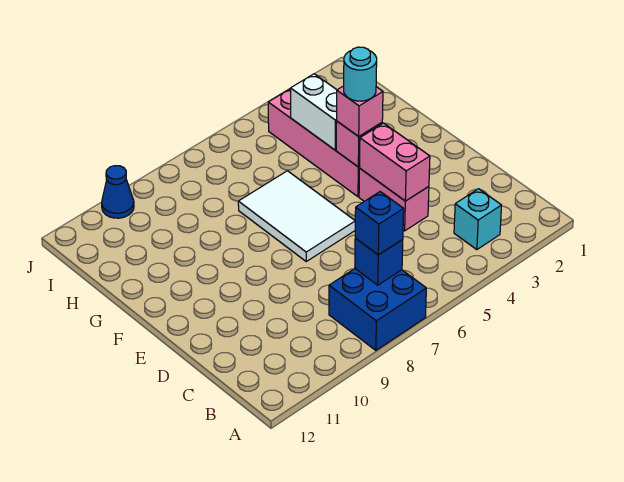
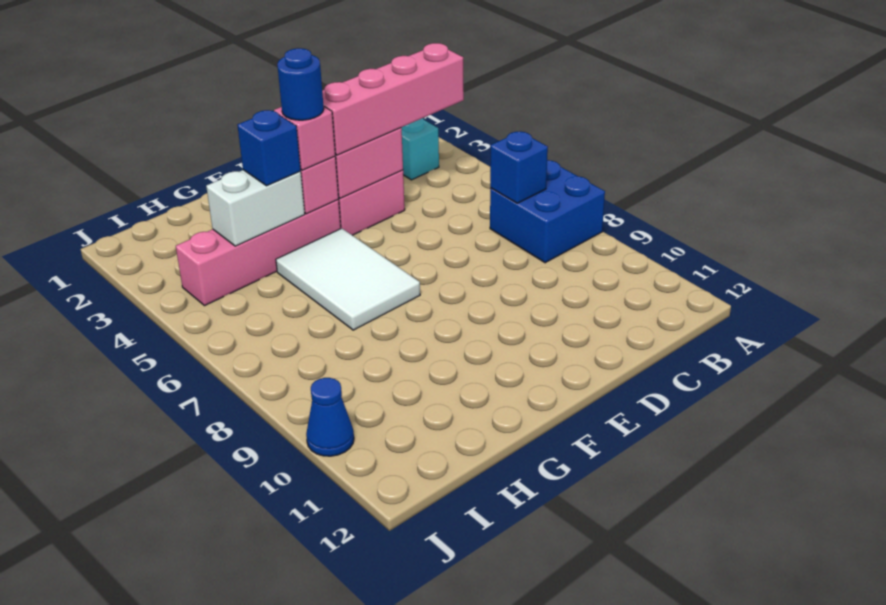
none -> pink brick B4:E4 level 3
blue brick B7 level 3 -> blue brick G4 level 3
white tile E6:G7 level 1 -> white tile F5:G7 level 1
cyan round brick F4 level 4 -> blue round brick F4 level 4

